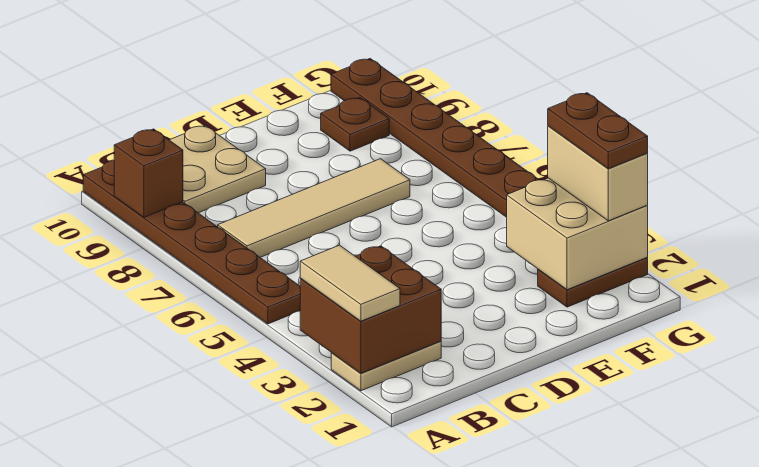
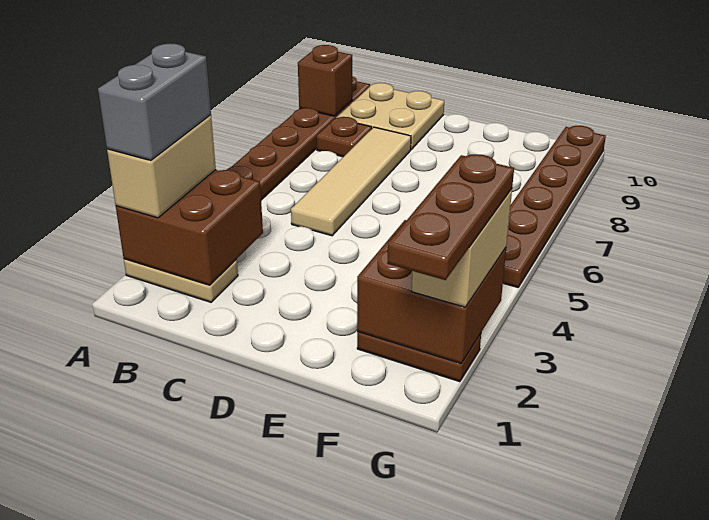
tan tile A2:A3 level 3 -> tan brick A2:A3 level 3
none -> grey brick A2:A3 level 4
tan tile B7:E7 level 1 -> tan tile C5:C8 level 1
tan brick F2:G3 level 2 -> brown brick F2:G3 level 2
brown plate F9 level 1 -> brown plate B8 level 1
brown plate G2:G3 level 4 -> brown plate G1:G3 level 4

